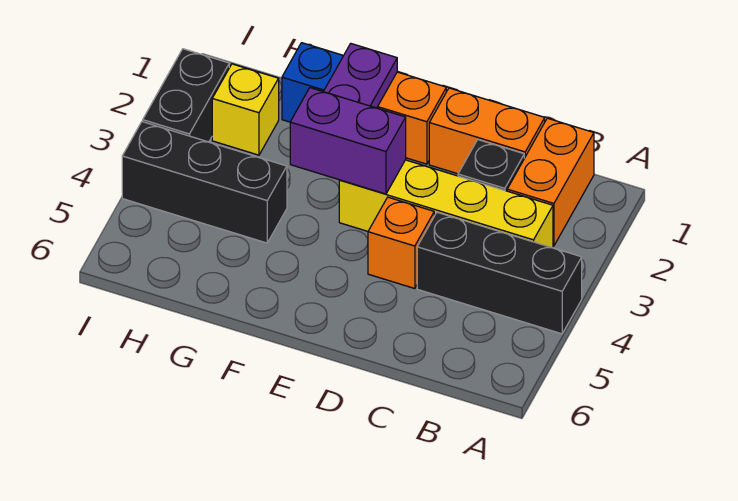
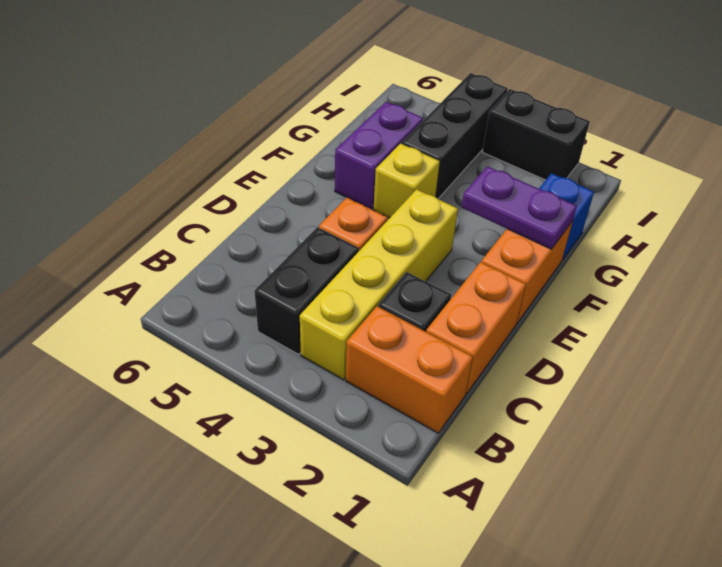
black brick A4:C4 level 1 -> black brick B4:C4 level 1
purple brick E3:F3 level 2 -> purple brick F5:G5 level 1
yellow brick H2 level 1 -> yellow brick F4 level 1

